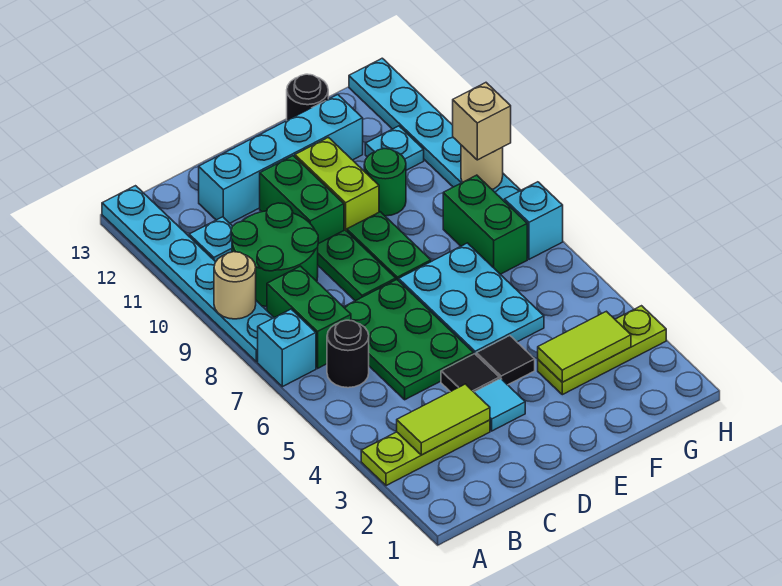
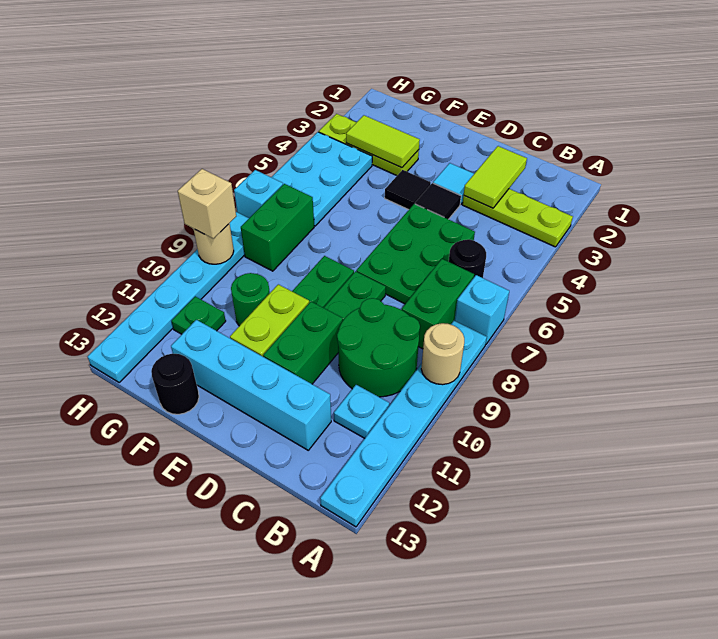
lime tile B3:C3 level 2 -> lime tile C2:C3 level 2
cyan plate E5:F7 level 1 -> cyan plate G4:H6 level 1
cyan plate G11 level 1 -> green plate G11 level 1

